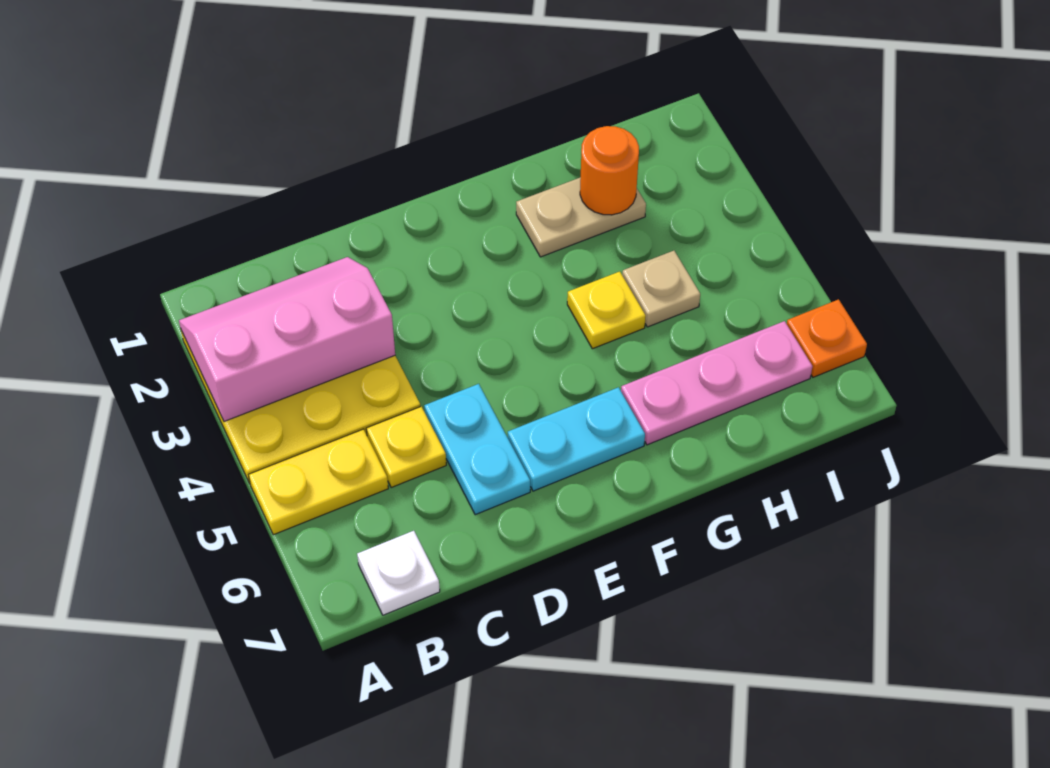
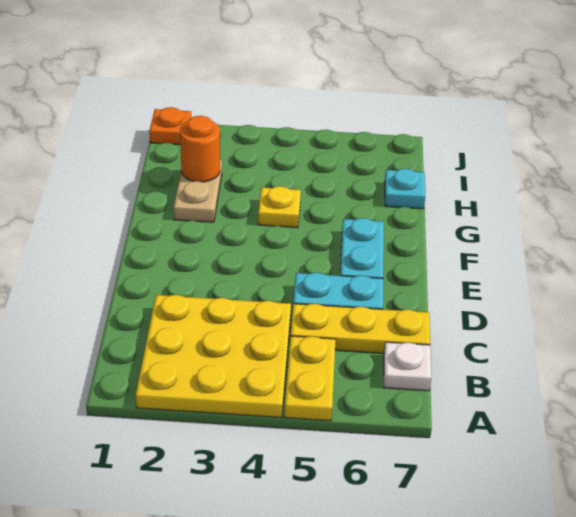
pink slope A2:C3 level 2 top 3 -> none
yellow plate C5 level 1 -> yellow plate C5:C7 level 1
pink plate G6:I6 level 1 -> none
tan plate H4 level 1 -> none
none -> cyan plate H7 level 1
orange plate J6 level 1 -> orange plate J1 level 1

